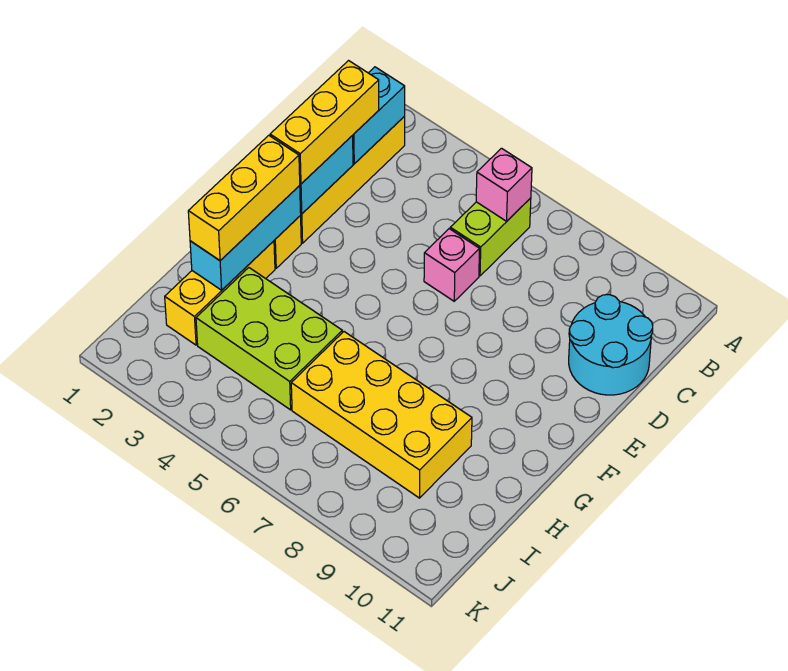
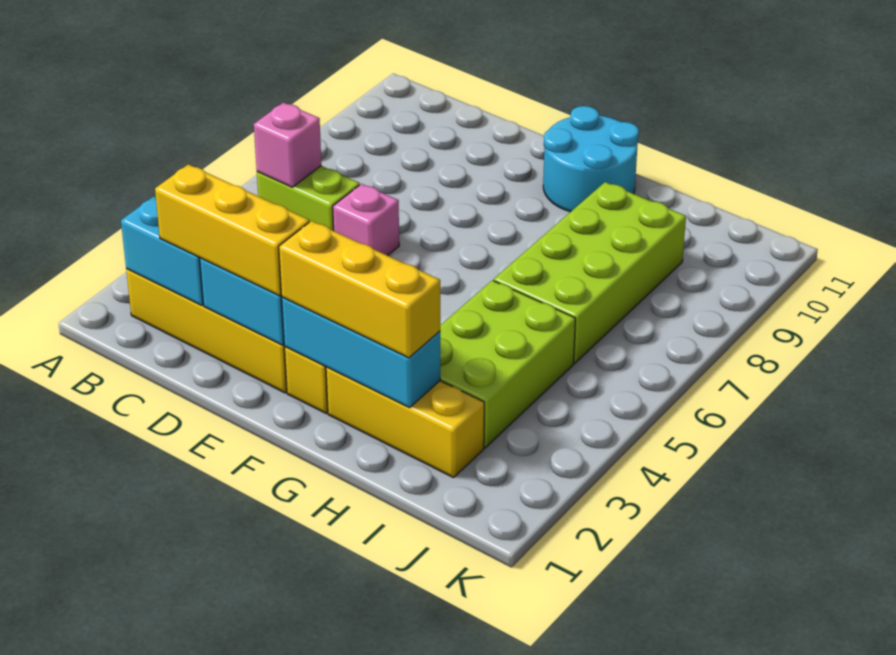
cyan round brick C10:D11 level 1 -> cyan round brick F10:G11 level 1
yellow brick H6:I9 level 1 -> lime brick H6:I9 level 1

